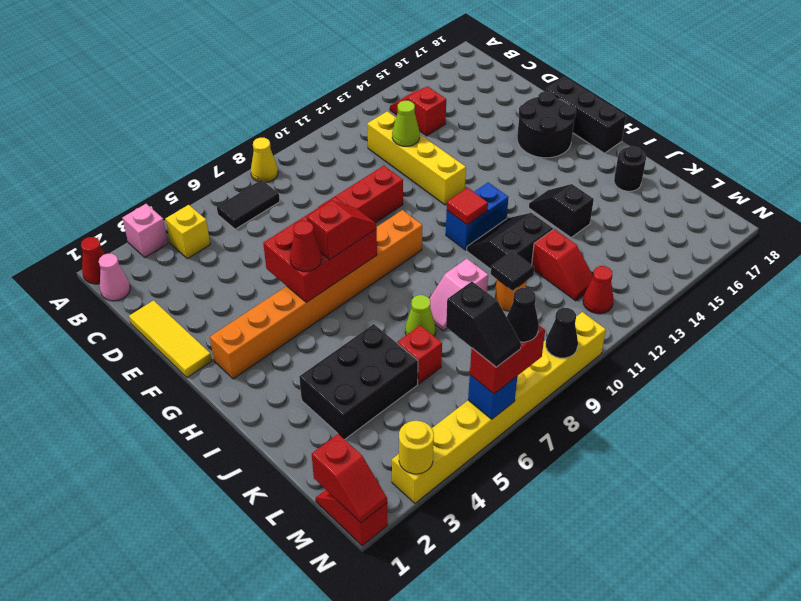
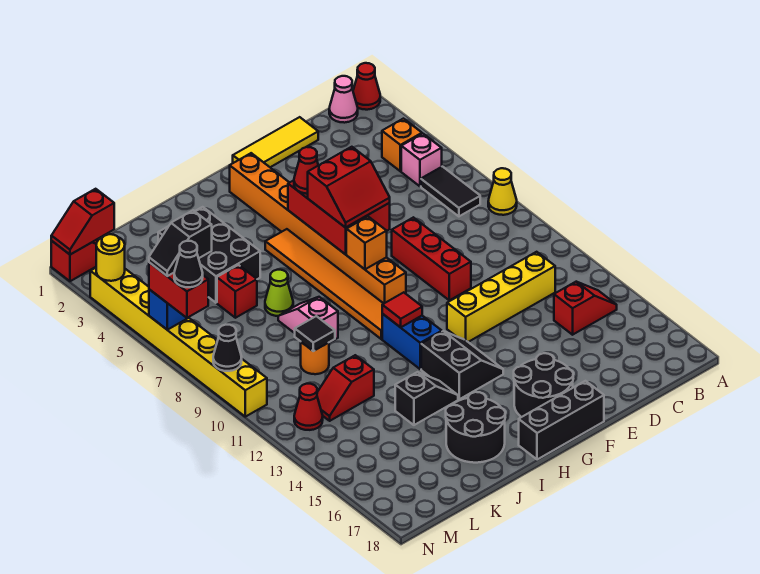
pink brick A3 level 1 -> pink brick B5 level 1
yellow brick B4 level 1 -> orange brick B4 level 1
lime cone D12 level 2 -> none
red slope G6:G7 level 3 top 6 -> red slope F6:G7 level 3 top 6
none -> orange brick G8 level 2
none -> orange tile H5:H10 level 1
black slope I11:J12 level 1 top J -> black slope G13:H14 level 1 top H
black round brick J17 level 1 -> black round brick I16:J17 level 1

